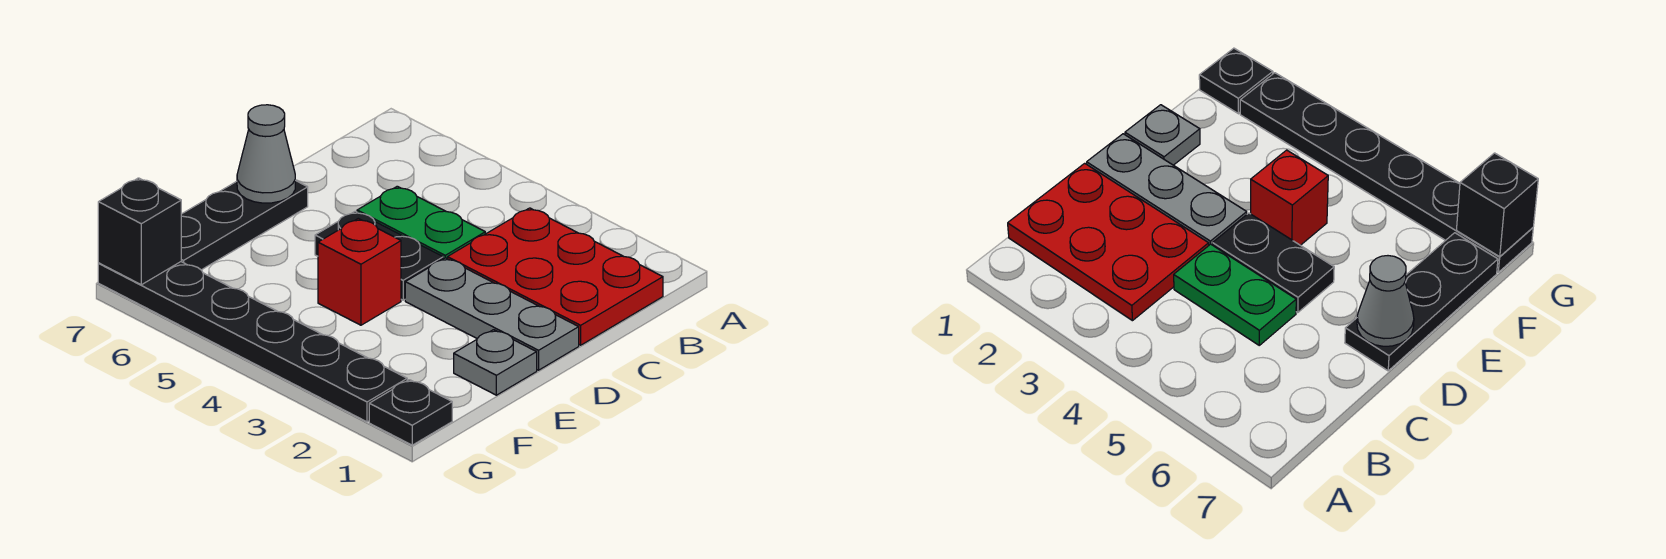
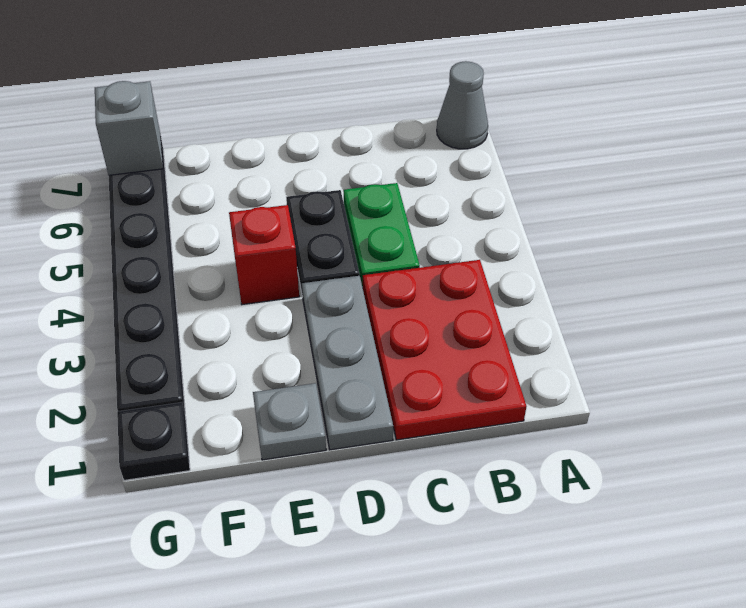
black plate D7:F7 level 1 -> none
grey cone D7 level 2 -> grey cone A7 level 1
black brick G7 level 2 -> grey brick G7 level 2

